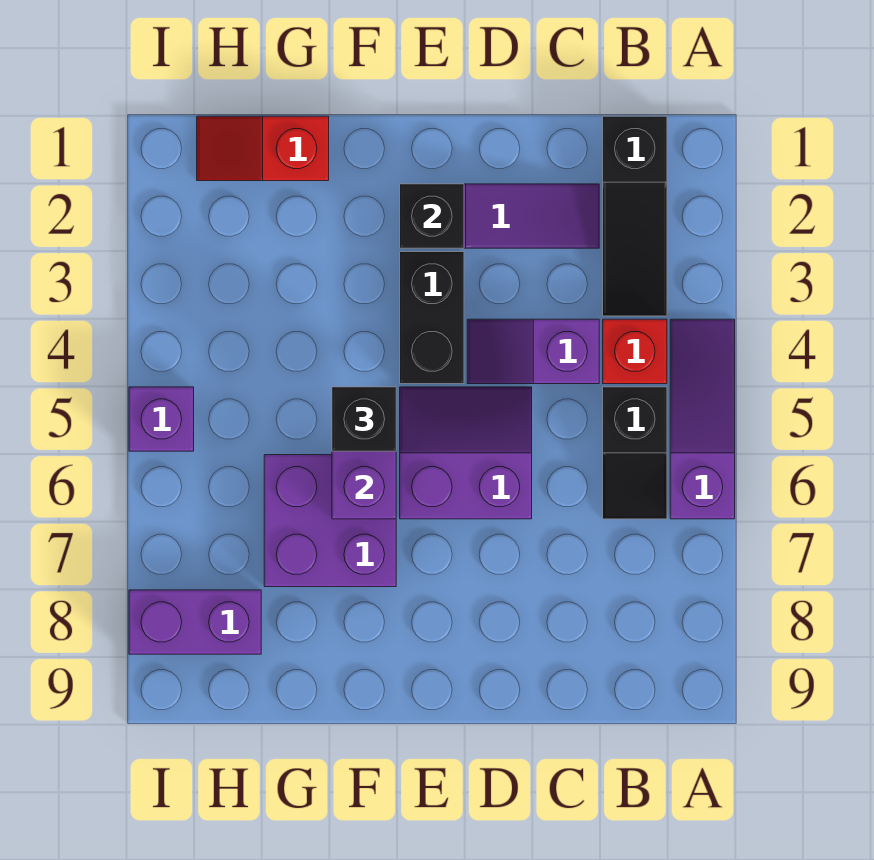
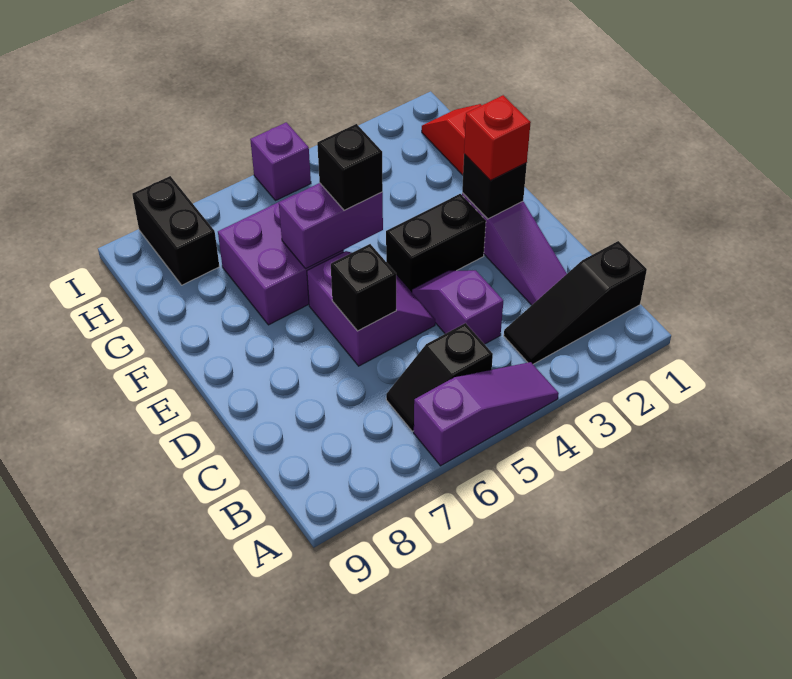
red brick B4 level 1 -> red brick E2 level 3
none -> black brick D6 level 2
purple brick H8:I8 level 1 -> black brick H8:I8 level 1

